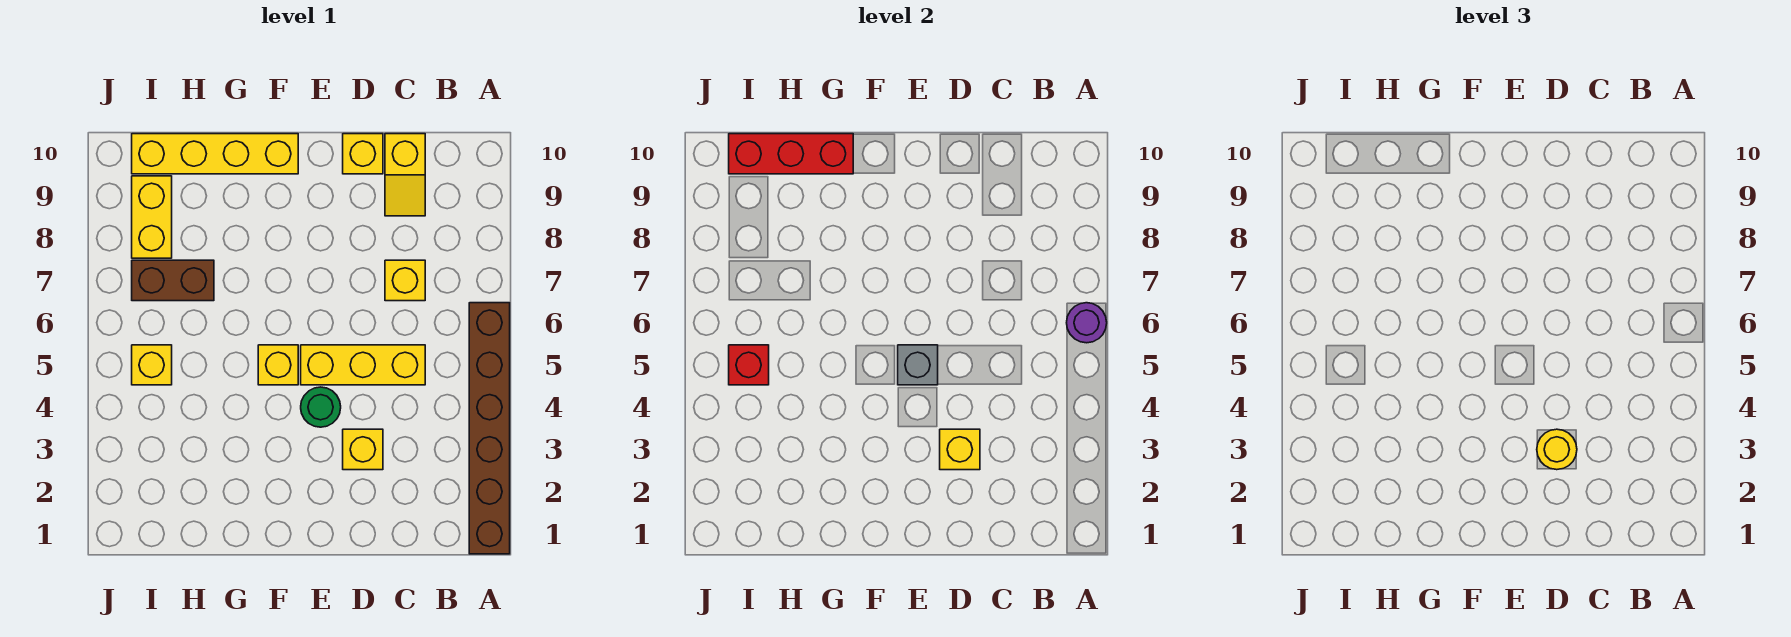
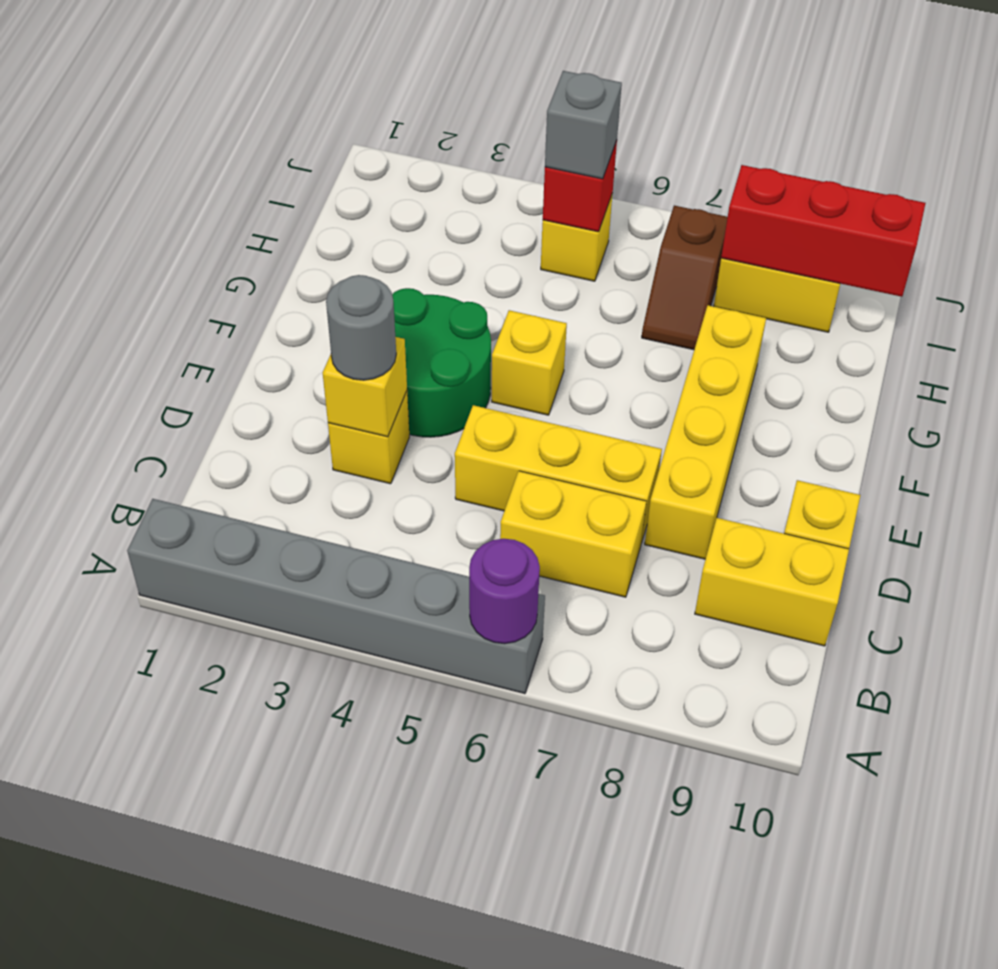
brown brick A1:A6 level 1 -> grey brick A1:A6 level 1
yellow brick C5:E5 level 1 -> yellow brick D5:D7 level 1
yellow brick C7 level 1 -> yellow brick C6:C7 level 1
yellow slope C9:C10 level 1 top 10 -> yellow brick C9:C10 level 1
yellow round brick D3 level 3 -> grey round brick D3 level 3
green round brick E4 level 1 -> green round brick E3:F4 level 1
grey brick E5 level 2 -> grey brick I5 level 3
yellow brick F10:I10 level 1 -> yellow brick D8:G8 level 1
red brick G10:I10 level 2 -> red brick I8:I10 level 2
brown brick H7:I7 level 1 -> brown slope H7:I7 level 1 top I

